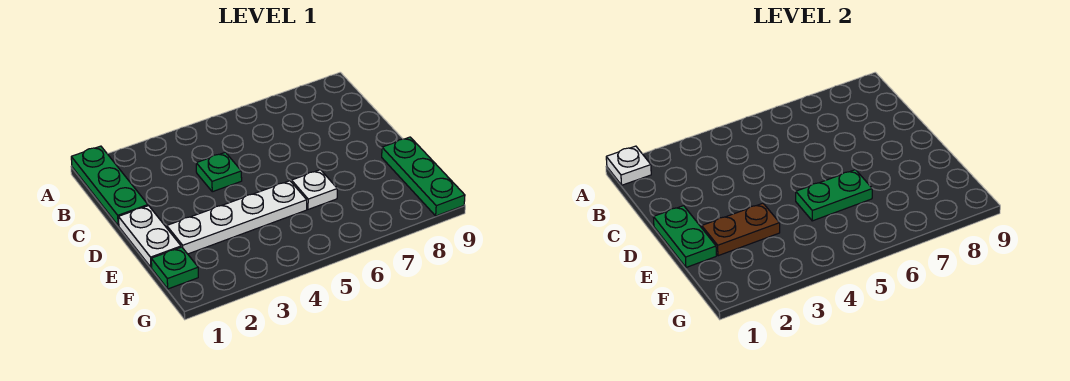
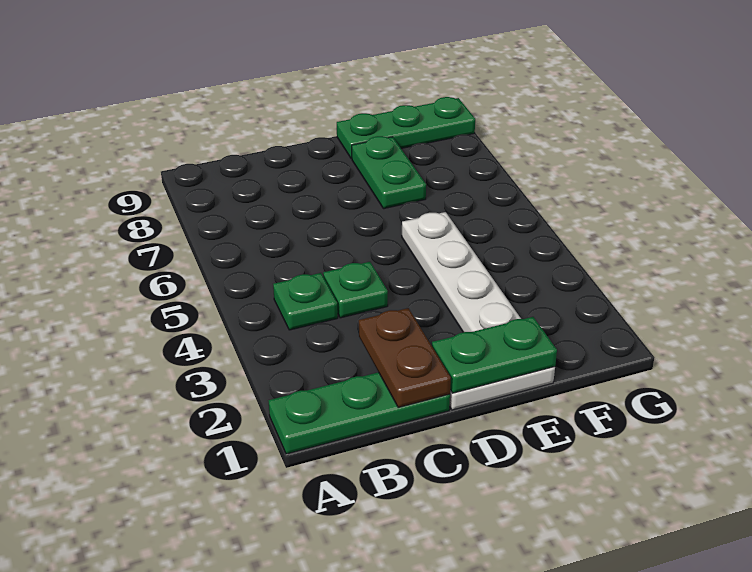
white plate A1 level 2 -> none
brown plate E2:E3 level 2 -> brown plate C1:C2 level 2
green plate E5:E6 level 2 -> green plate E7:E8 level 1
white plate E6 level 1 -> none
green plate F1 level 1 -> green plate B4 level 1

